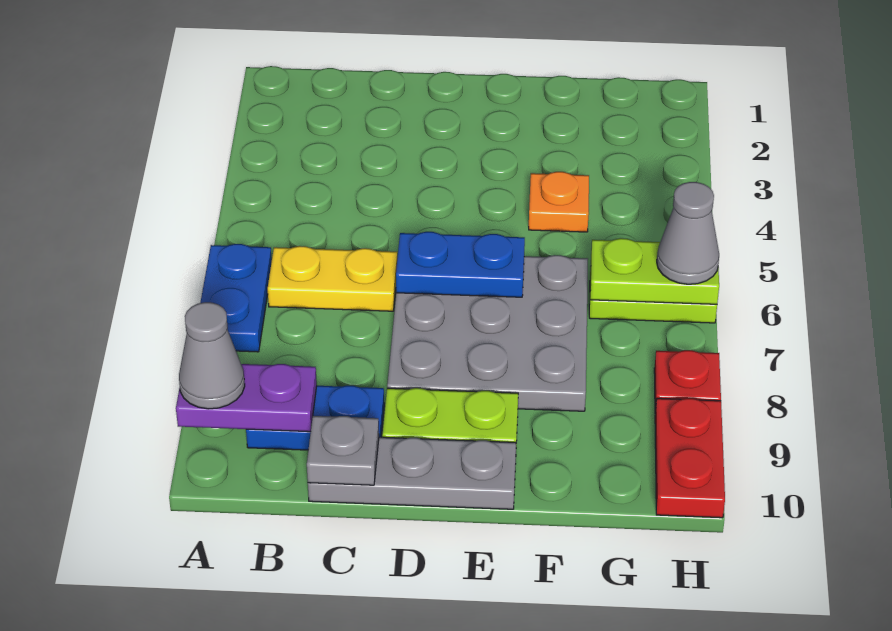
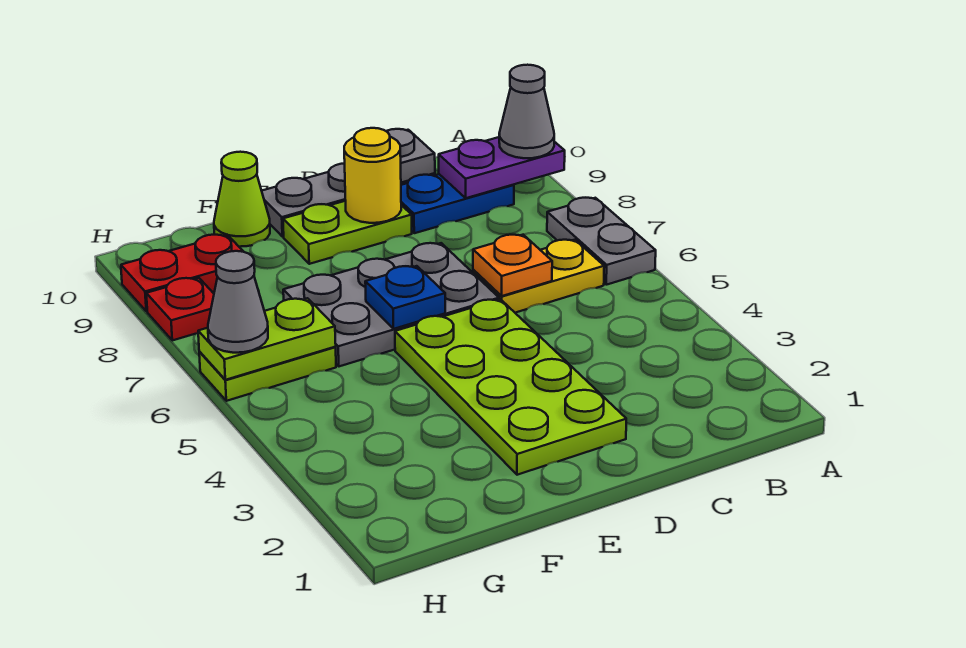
blue plate A6:A7 level 1 -> grey plate A6:A7 level 1
none -> lime plate D2:E5 level 1
grey plate D6:F8 level 1 -> grey plate D6:F7 level 1
blue plate D6:E6 level 2 -> blue plate E6 level 2
none -> yellow round brick D9 level 2
orange plate F4 level 1 -> orange plate C6 level 2
none -> lime cone F10 level 1
red plate H9:H10 level 1 -> red plate G9:H9 level 1

